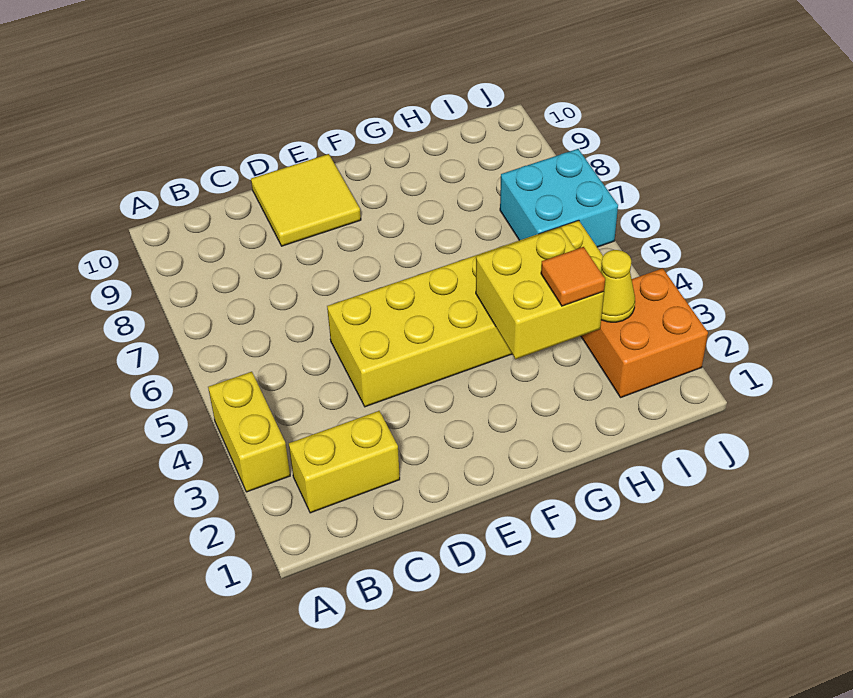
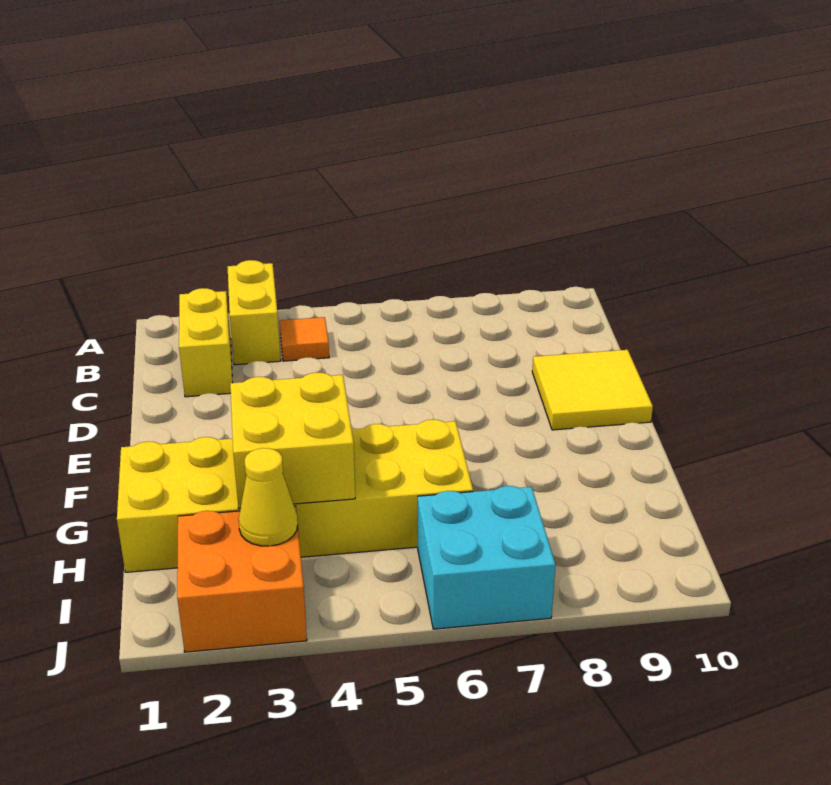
yellow brick A3:A4 level 1 -> yellow brick A3:B3 level 1
yellow brick D4:I5 level 1 -> yellow brick G1:H6 level 1
orange tile H3 level 3 -> orange tile B4 level 1

